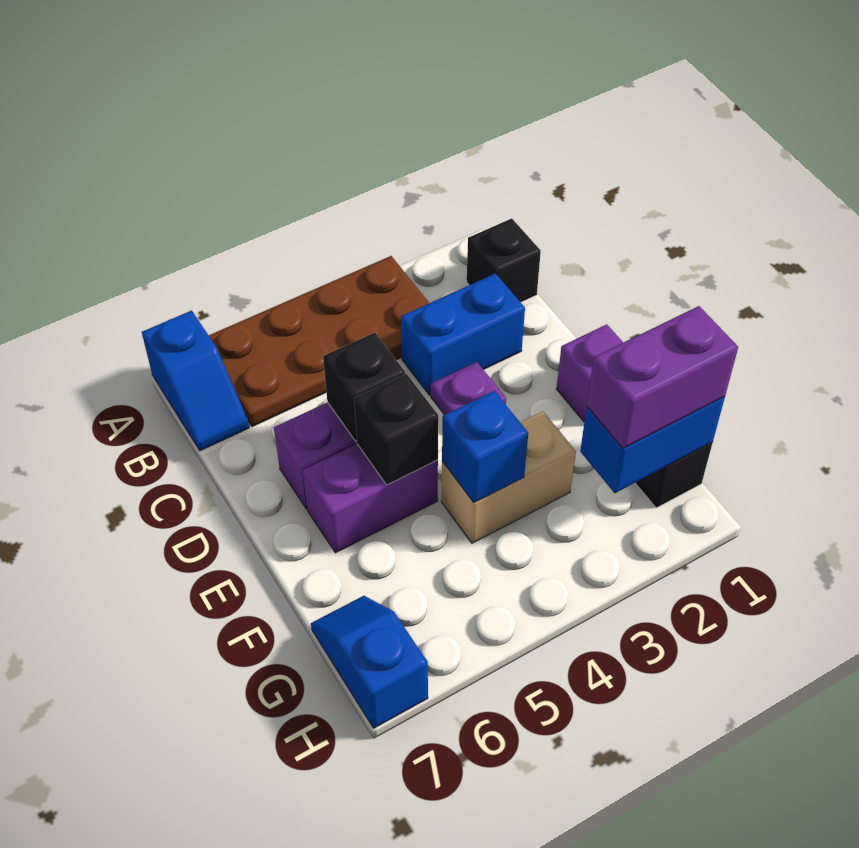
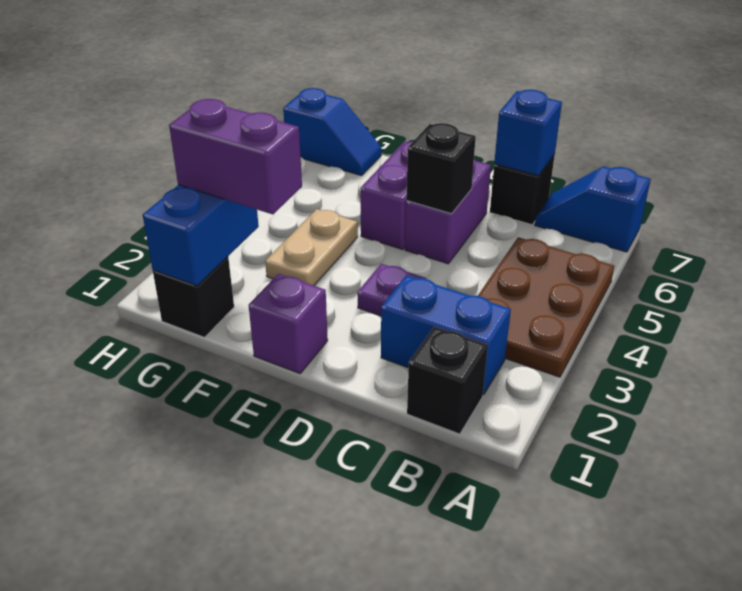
brown plate A3:B6 level 1 -> brown plate A3:B5 level 1
blue brick C2:C3 level 1 -> blue brick B2:C2 level 1
black brick E5 level 2 -> black brick C7 level 1
tan brick F3:F4 level 1 -> tan plate F3:F4 level 1
blue brick F4 level 2 -> blue brick C7 level 2
purple brick G1:G2 level 3 -> purple brick F2:G2 level 3

